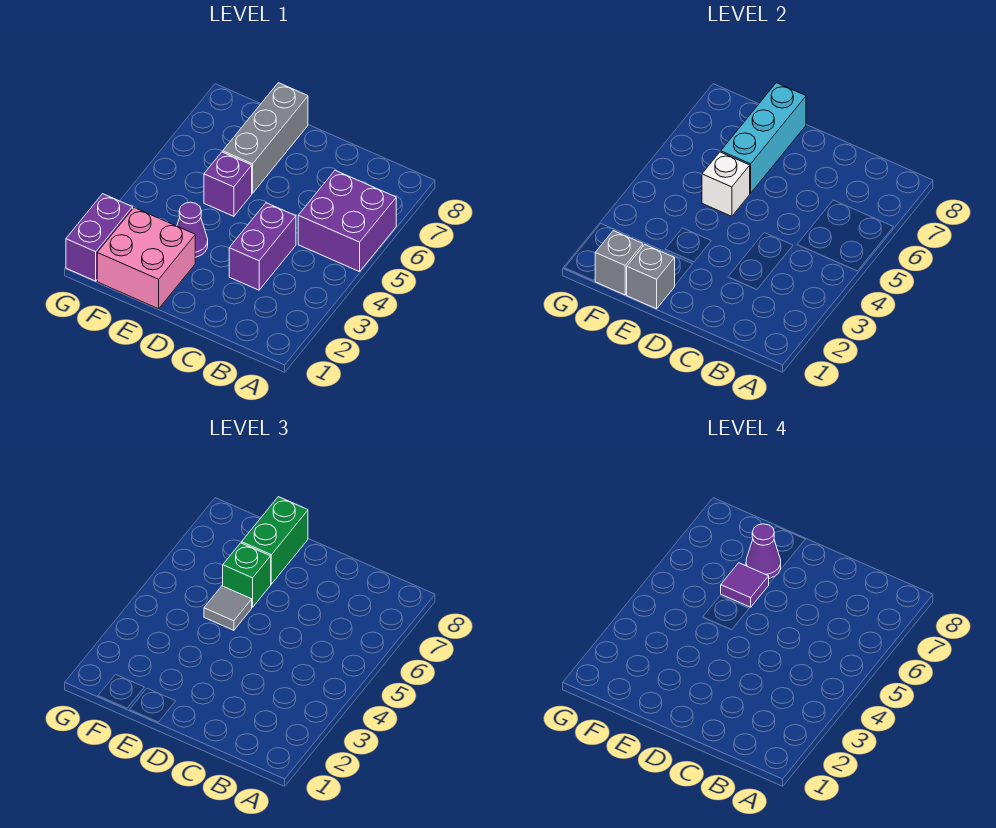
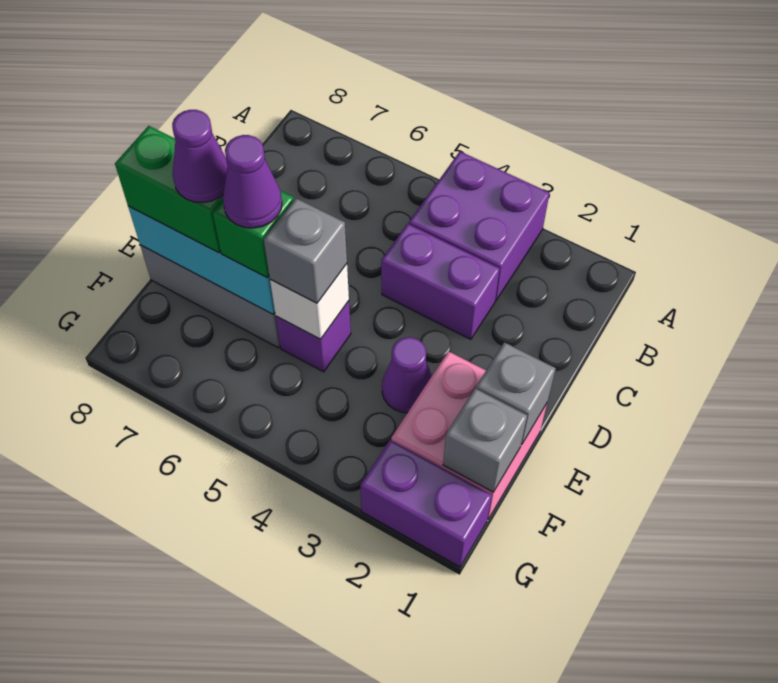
purple brick A5:B6 level 1 -> purple brick A3:B4 level 1
grey tile E5 level 3 -> grey brick E5 level 3
purple tile E6 level 4 -> purple cone E6 level 4

